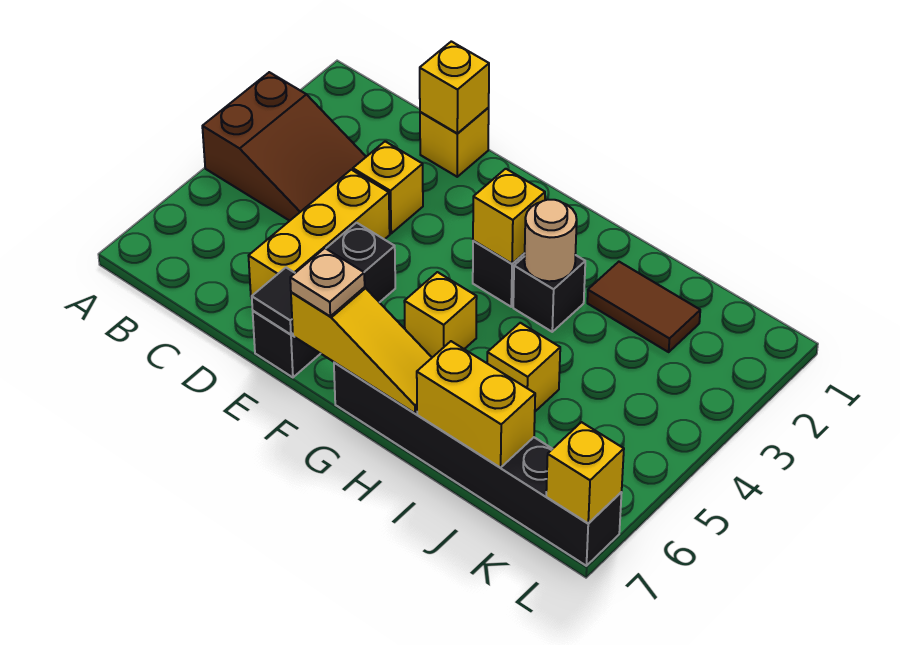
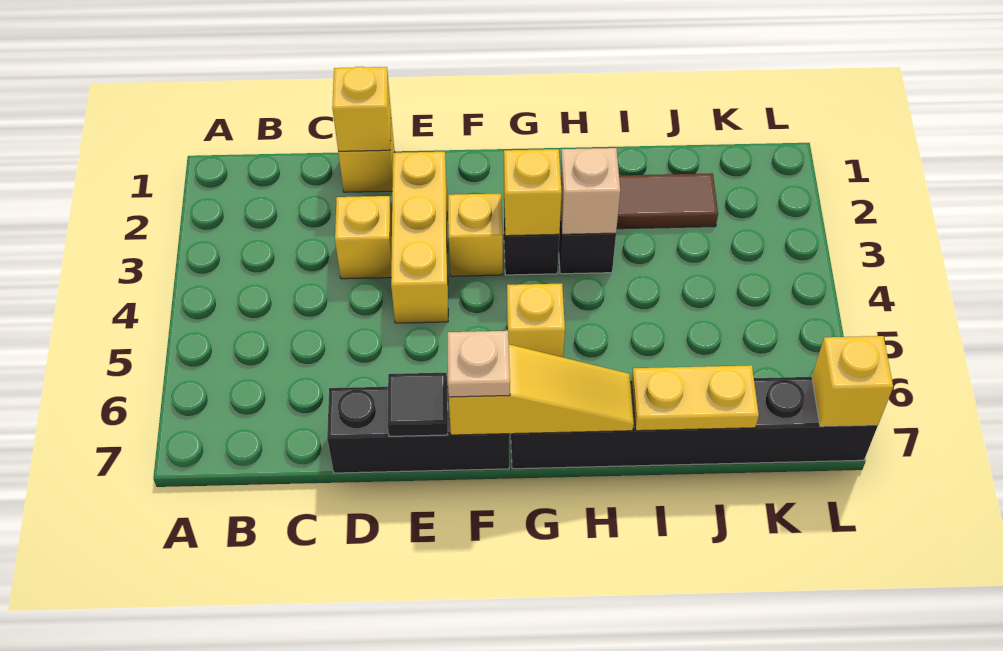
brown slope A3:C4 level 1 top A -> none
yellow brick D4:D6 level 1 -> yellow brick E2:E4 level 1
black brick E5:E7 level 1 -> black brick D7:F7 level 1
tan round brick H3 level 2 -> tan brick H3 level 2
yellow brick I5 level 1 -> yellow brick F3 level 1
yellow brick I7:J7 level 2 -> yellow plate I7:J7 level 2

